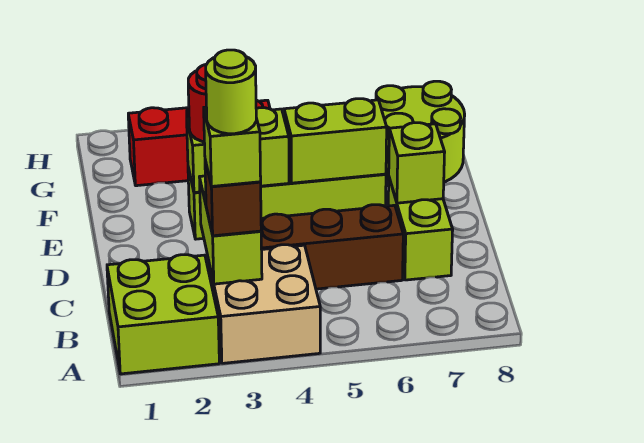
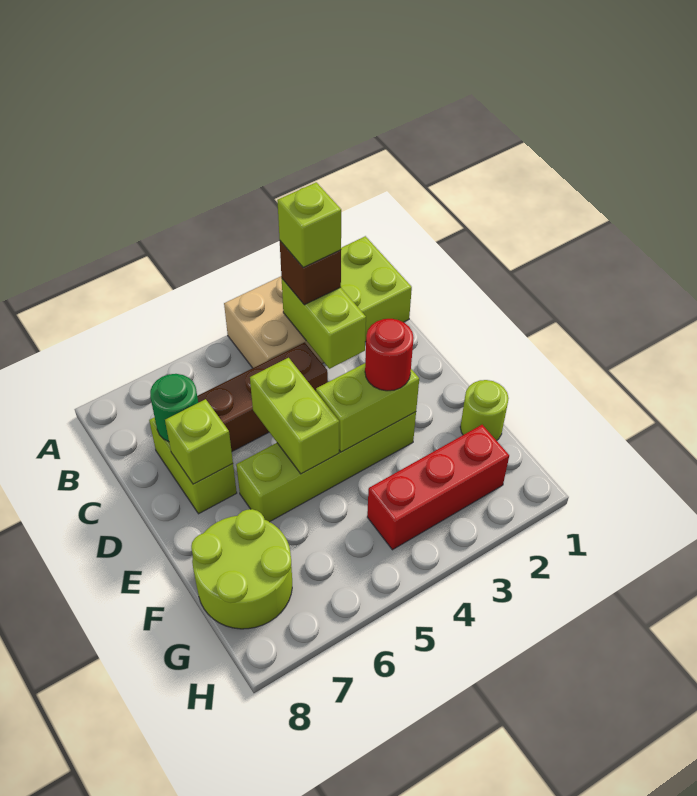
lime round brick B3 level 5 -> lime round brick F1 level 1
none -> green round brick C7 level 2
lime brick E5:E6 level 2 -> lime brick D5:E5 level 2

